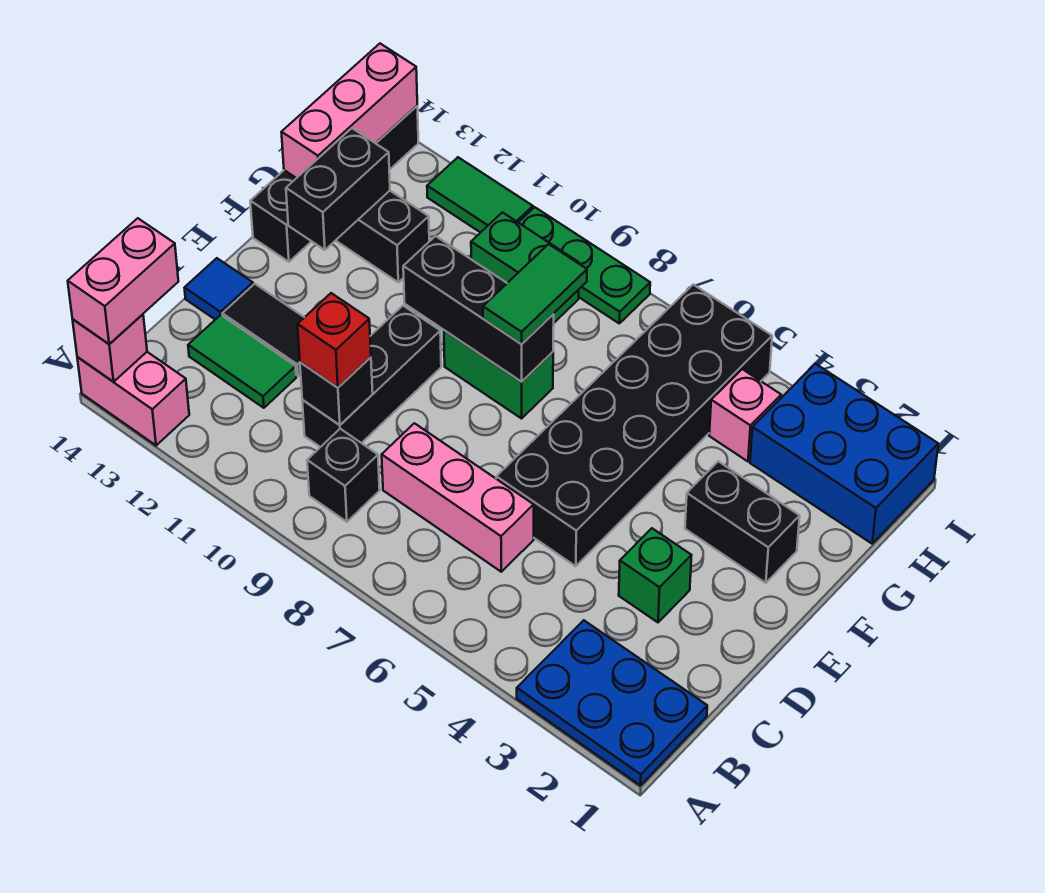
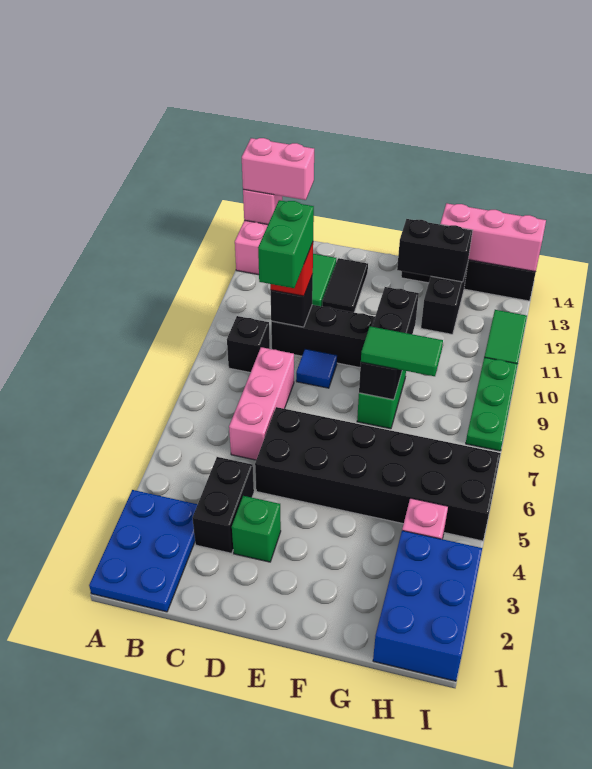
blue tile D14 level 1 -> blue tile D9 level 1
black brick F2:F3 level 1 -> black brick C3:C4 level 1
green brick H9:H10 level 1 -> green brick C9:C10 level 4

